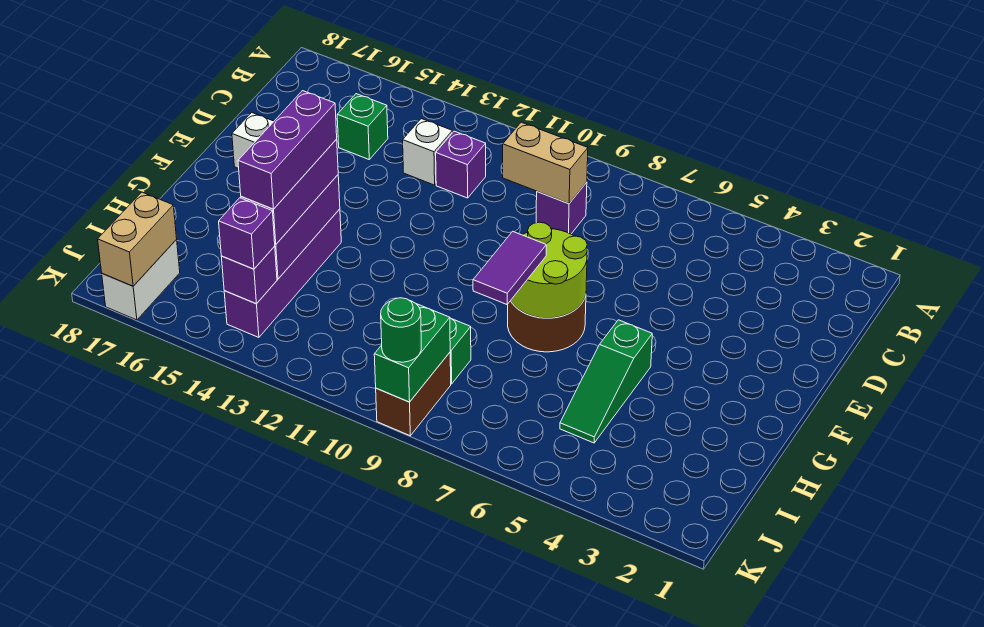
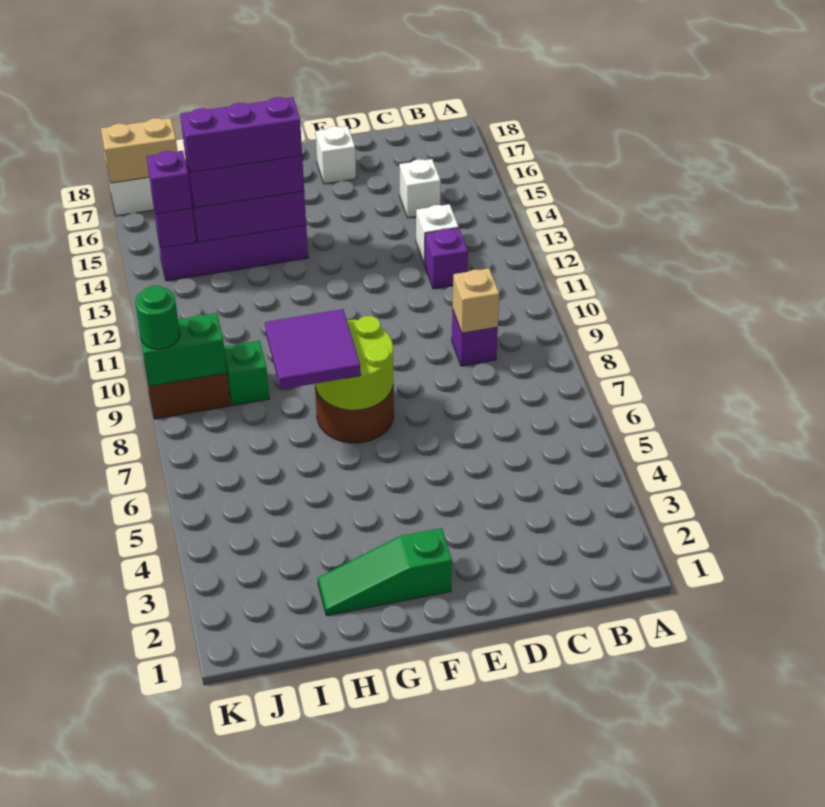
tan brick C9:C10 level 2 -> tan brick C9 level 2
green brick C15 level 1 -> white brick C15 level 1
green slope G5:I5 level 1 top G -> green slope F2:H2 level 1 top F
purple tile G8:H8 level 3 -> purple tile G7:H8 level 3

